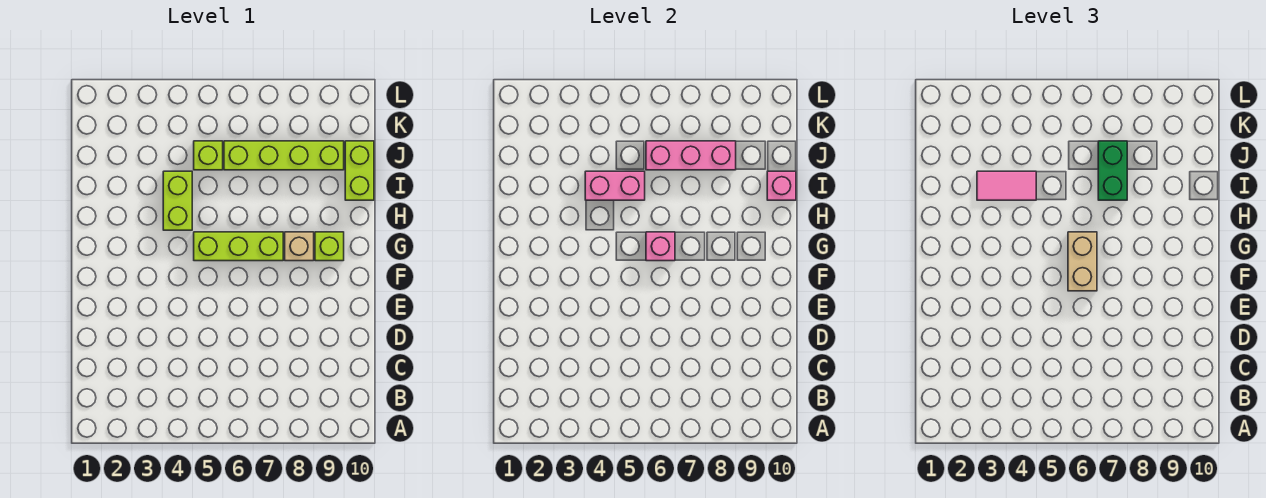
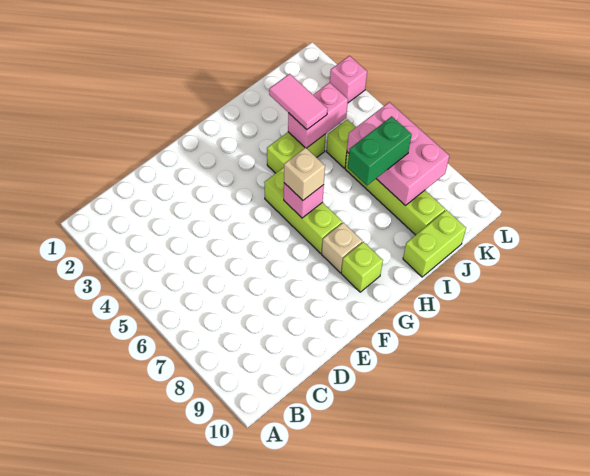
tan brick F6:G6 level 3 -> tan brick G6 level 3
pink brick I4:I5 level 2 -> pink brick I4:J4 level 2
pink brick I10 level 2 -> pink brick L3 level 1
pink brick J6:J8 level 2 -> pink brick J6:K8 level 2

